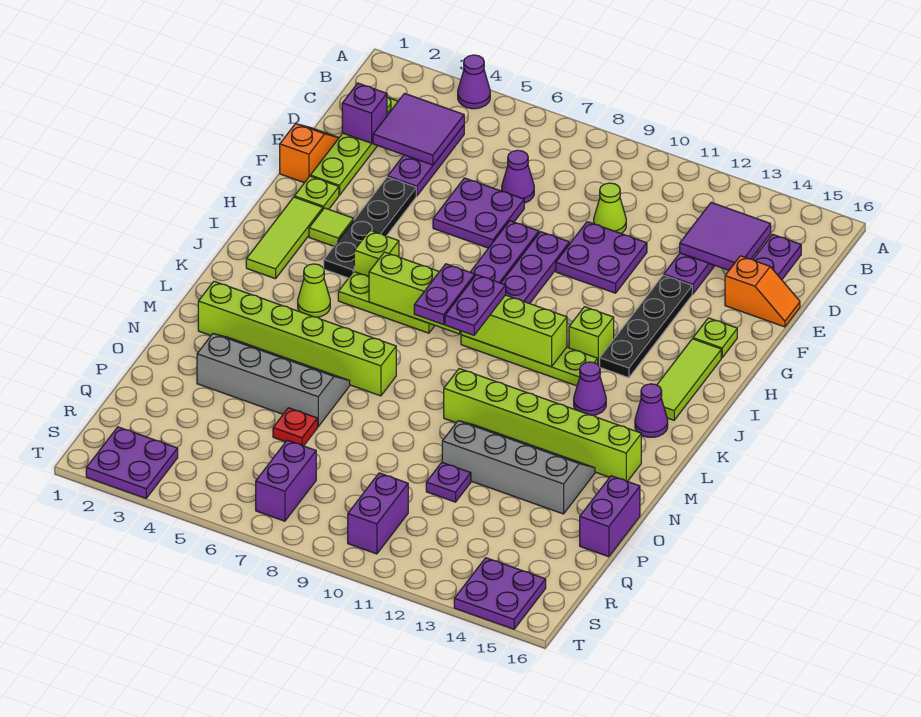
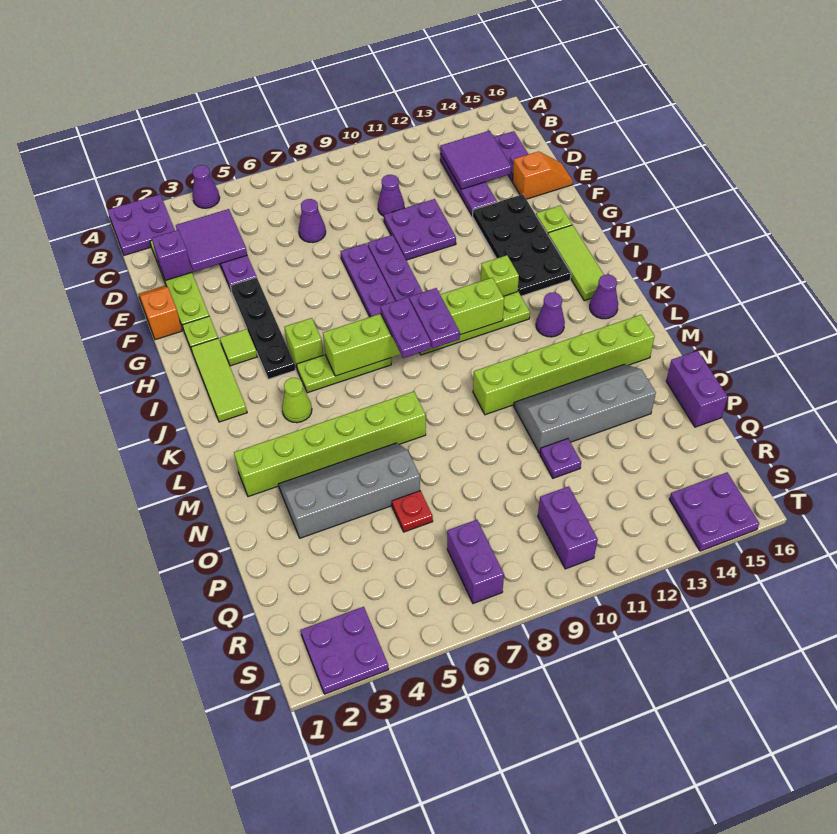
lime cone D10 level 1 -> purple cone D10 level 1
purple plate E6:F7 level 1 -> purple plate A1:B2 level 1
black plate F13:I13 level 1 -> black plate F13:I14 level 1

